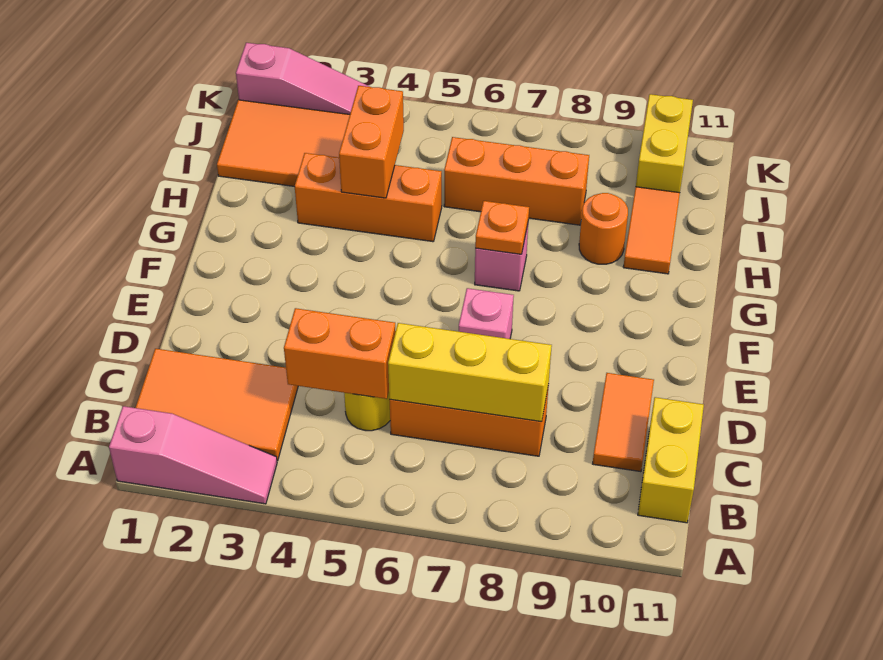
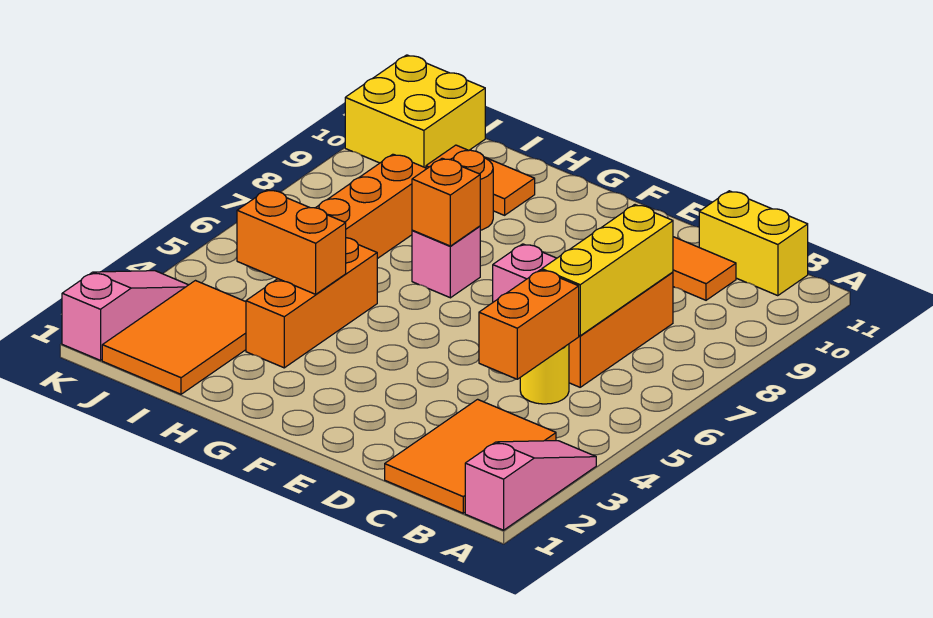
orange plate G7 level 2 -> orange brick G7 level 2
yellow brick J10:K10 level 1 -> yellow brick J10:K11 level 1

